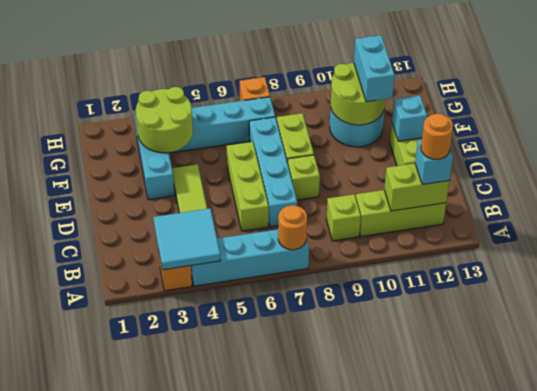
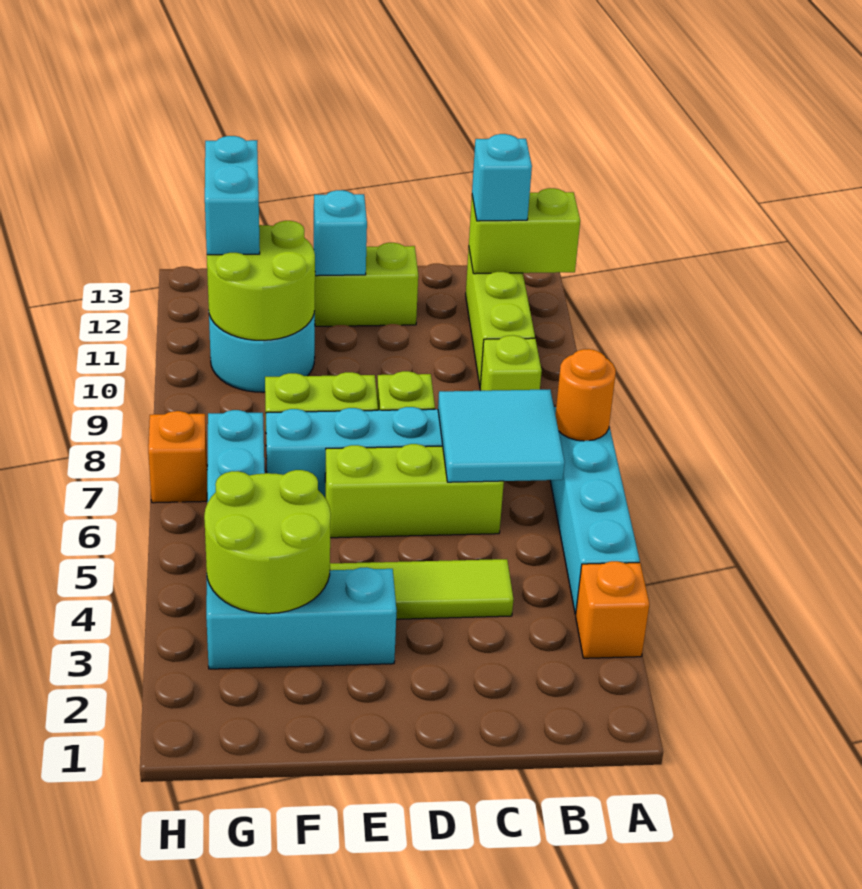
cyan tile A3:B4 level 2 -> cyan tile B6:C7 level 2
lime brick B11:B12 level 2 -> lime brick A12:B12 level 2
orange round brick B12 level 4 -> none
cyan brick F11:G11 level 3 -> cyan brick G11:G12 level 3

